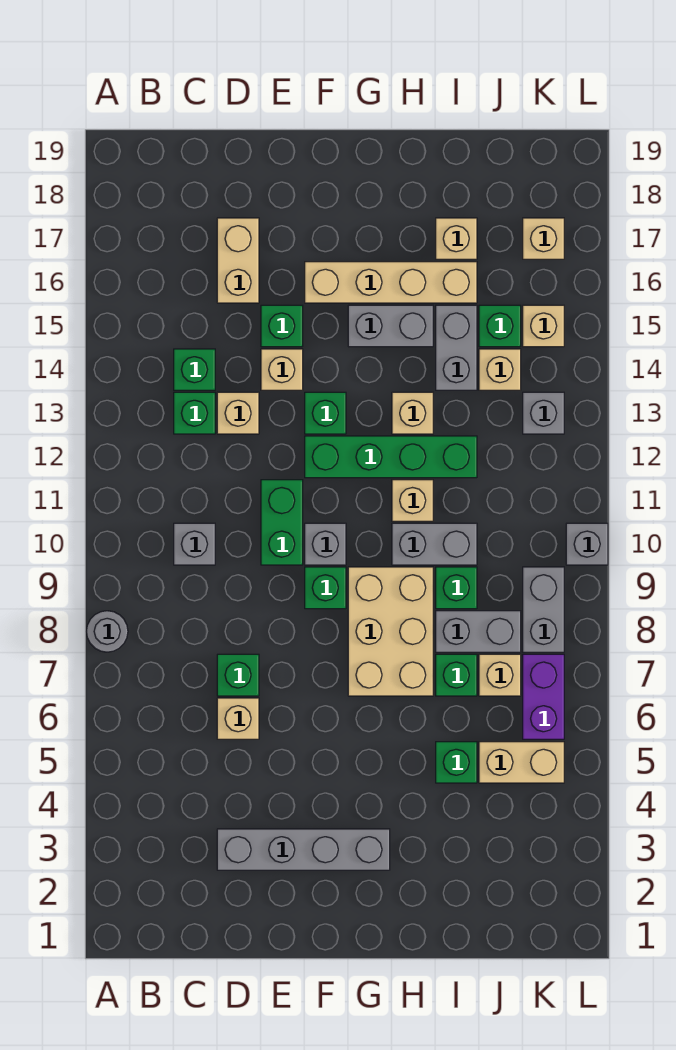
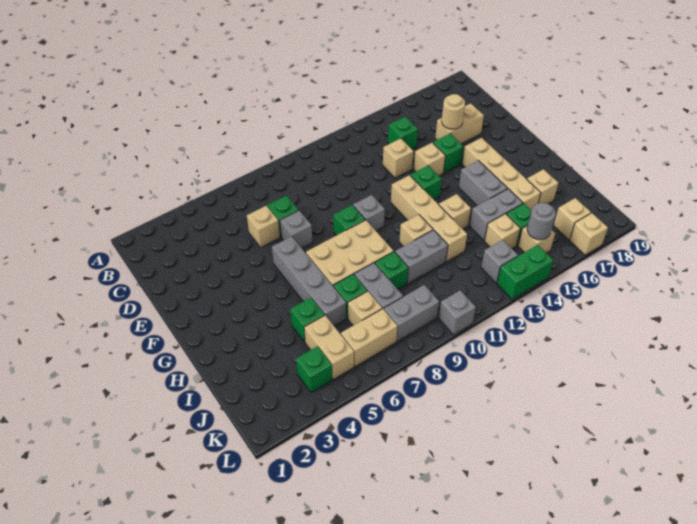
grey round brick A8 level 1 -> grey round brick K15 level 2
grey brick C10 level 1 -> grey brick E7 level 1
green brick C13 level 1 -> green brick K4 level 1
grey brick D3:G3 level 1 -> grey brick F6:I6 level 1
none -> tan round brick D16 level 2
green brick E10:E11 level 1 -> green brick L13:L14 level 1
green brick F12:I12 level 1 -> tan brick F12:I12 level 1
grey brick H10:I10 level 1 -> grey brick I10:I11 level 1
purple brick K6:K7 level 1 -> tan brick K6:K7 level 1
none -> tan brick L17 level 1

